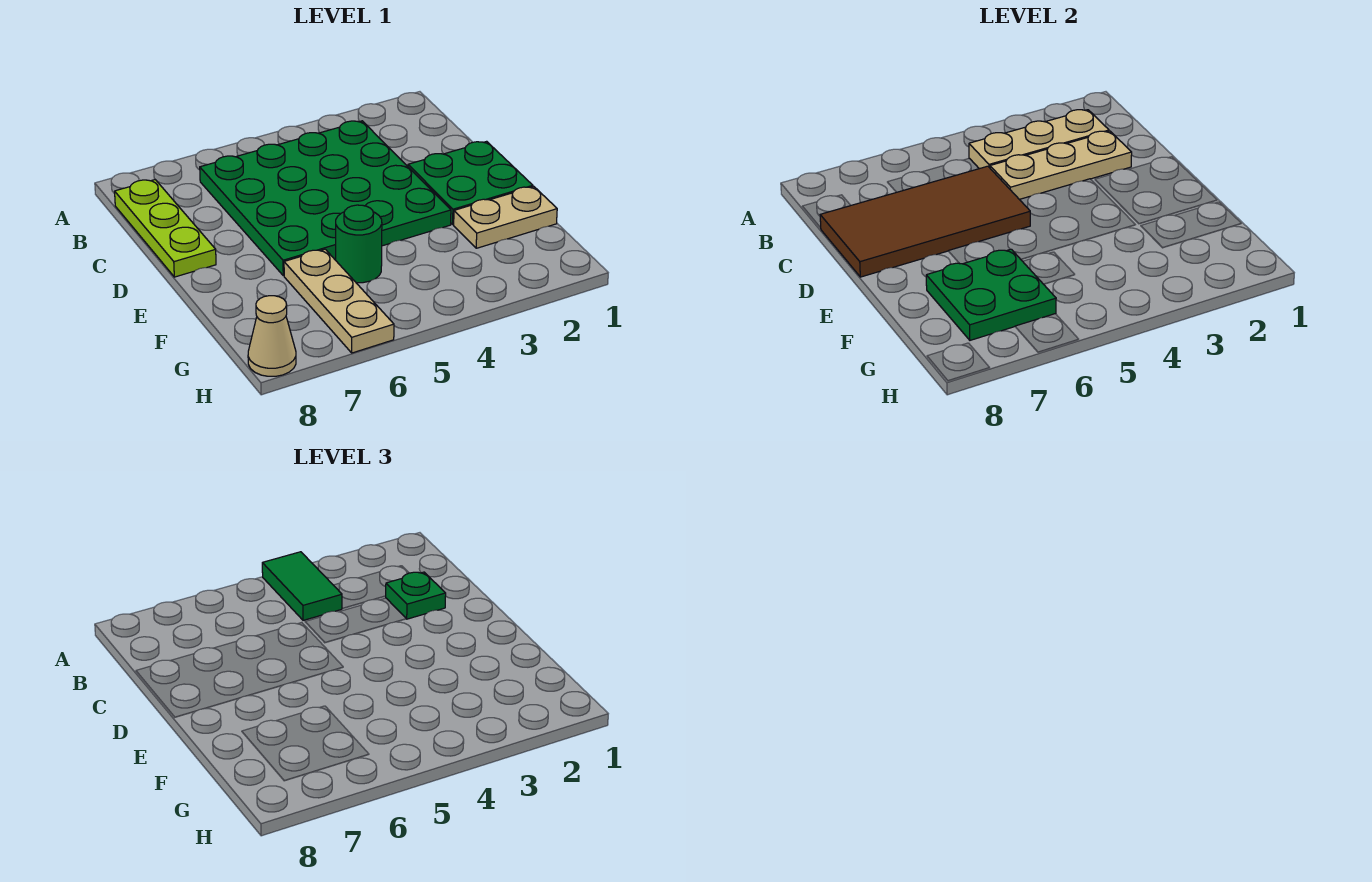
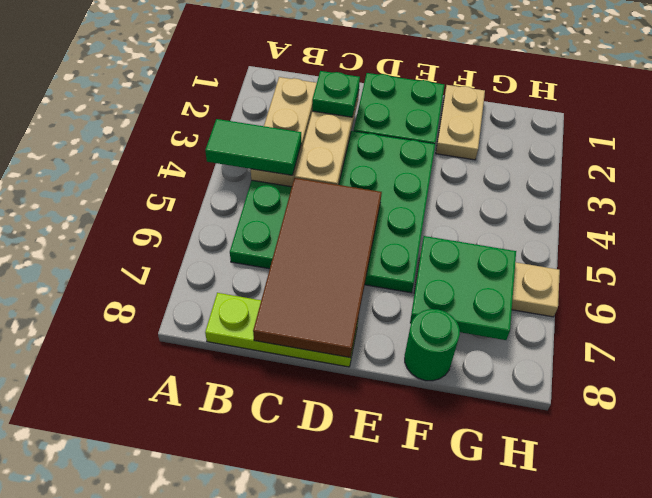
green round brick F5 level 1 -> green round brick F8 level 1
tan cone H8 level 1 -> none

